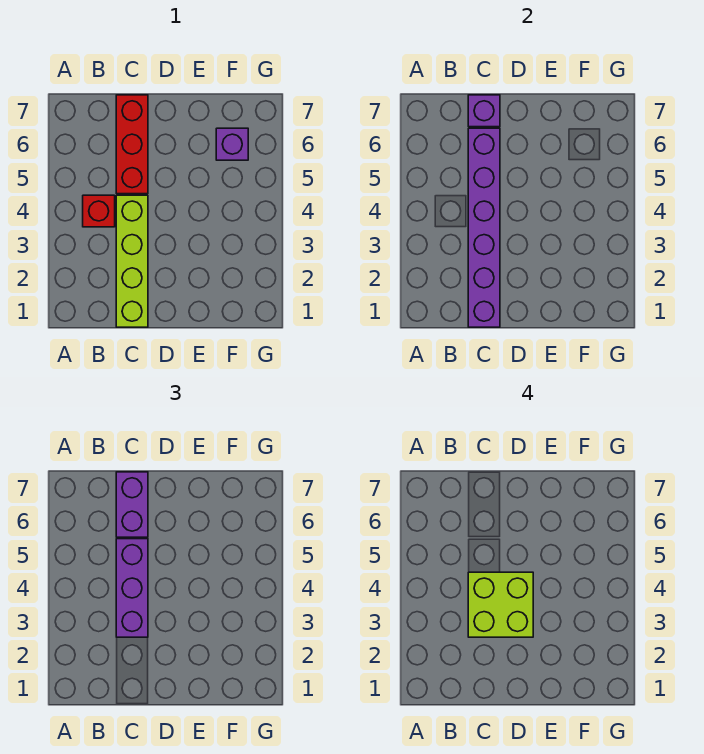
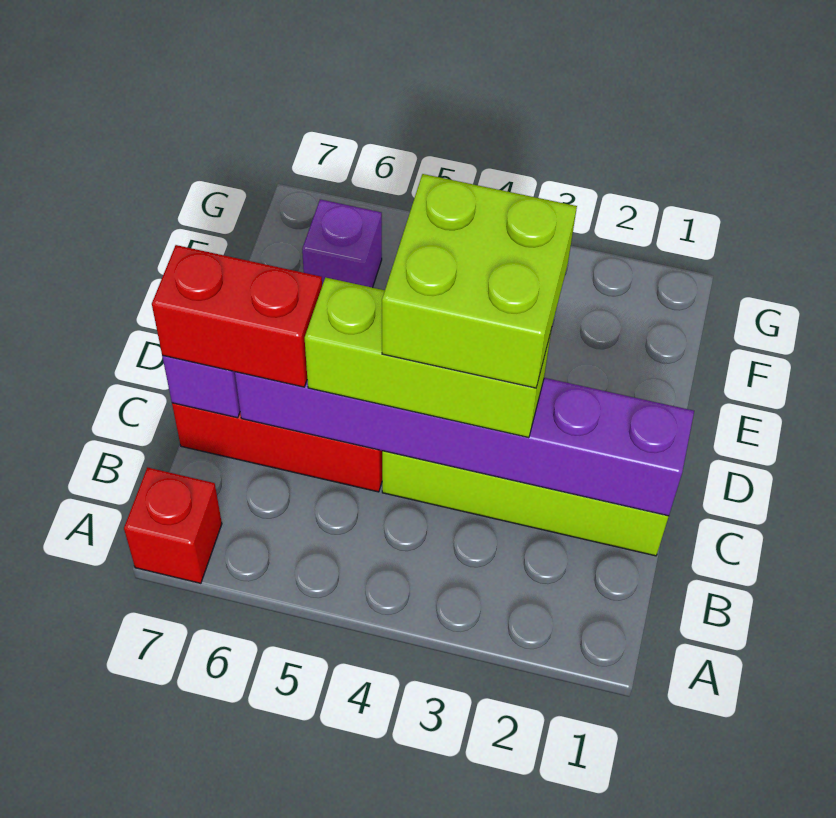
red brick B4 level 1 -> red brick A7 level 1
purple brick C3:C5 level 3 -> lime brick C3:C5 level 3
purple brick C6:C7 level 3 -> red brick C6:C7 level 3

